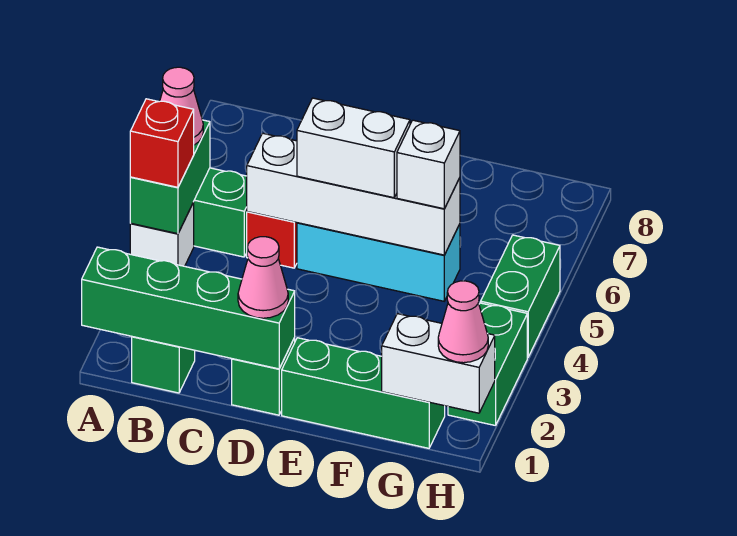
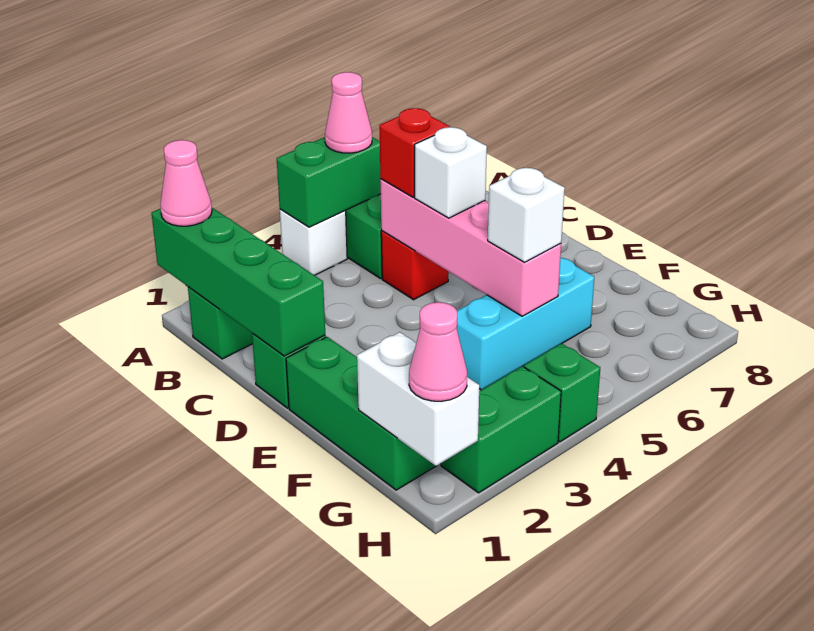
red brick A4 level 3 -> red brick C5 level 3
white brick C5:F5 level 2 -> pink brick C5:F5 level 2
pink cone D1 level 3 -> pink cone A1 level 3
cyan brick D5:F5 level 1 -> cyan brick F4:F6 level 1
white brick D5:E5 level 3 -> white brick D5 level 3
green brick H4:H5 level 1 -> green brick H4 level 1

